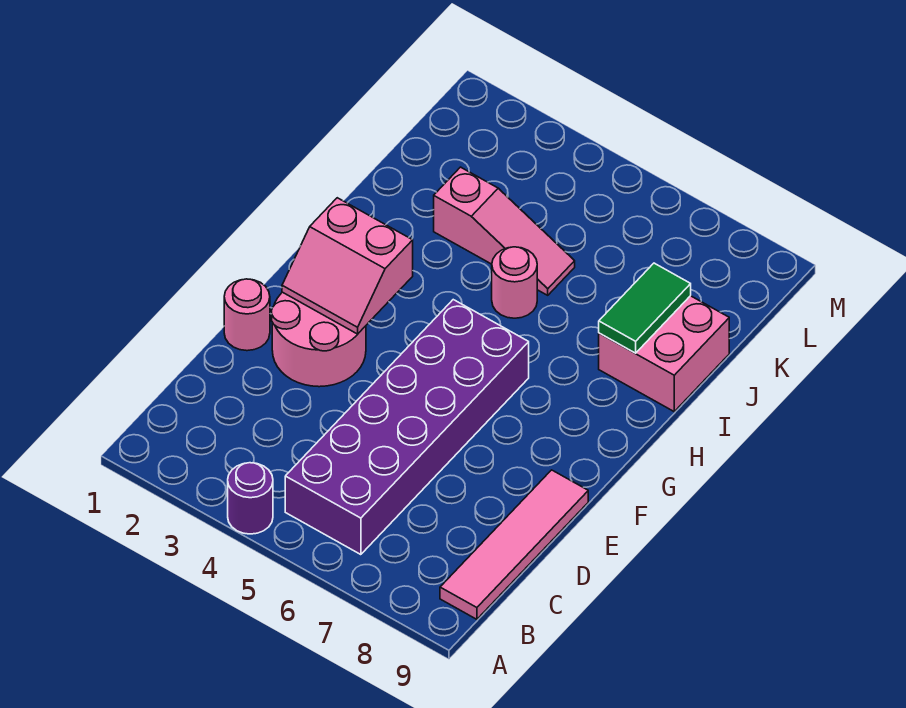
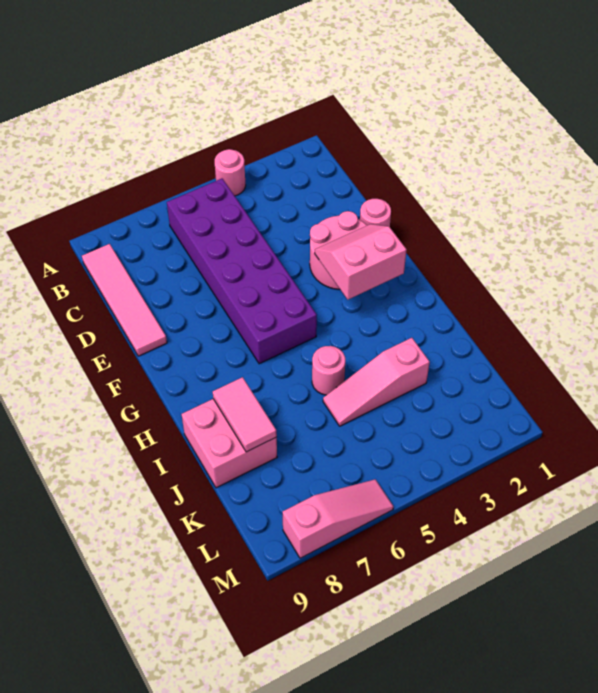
purple round brick A4 level 1 -> pink round brick A4 level 1
green tile I8:J8 level 2 -> pink tile I8:J8 level 2
none -> pink slope M6:M8 level 1 top 8

